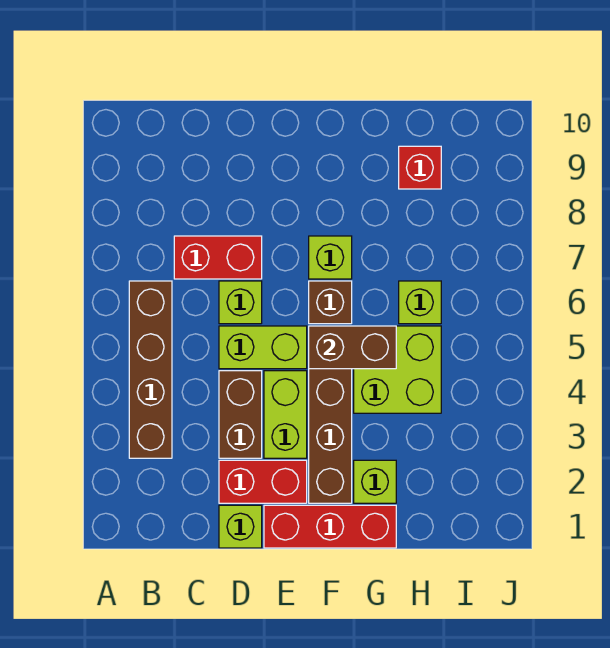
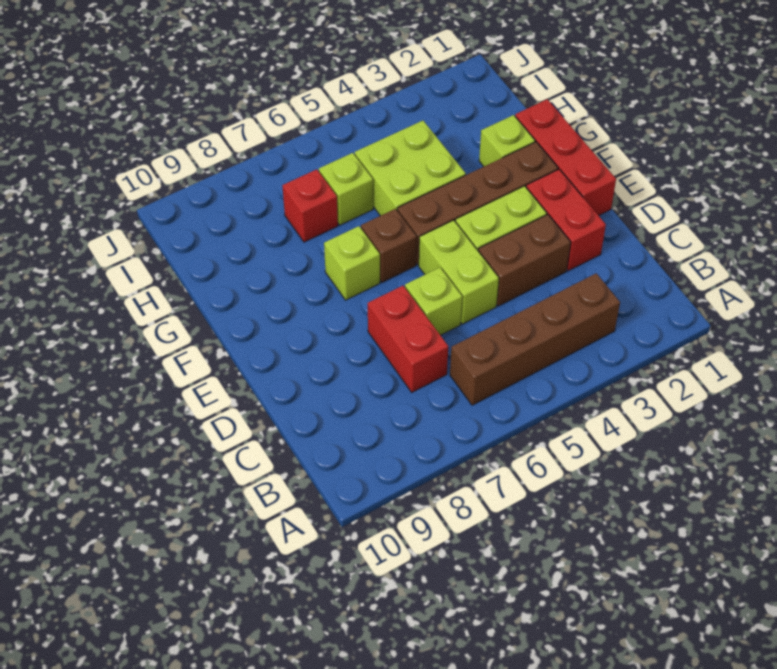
lime brick D1 level 1 -> none
brown brick F5:G5 level 2 -> none
red brick H9 level 1 -> red brick H7 level 1

